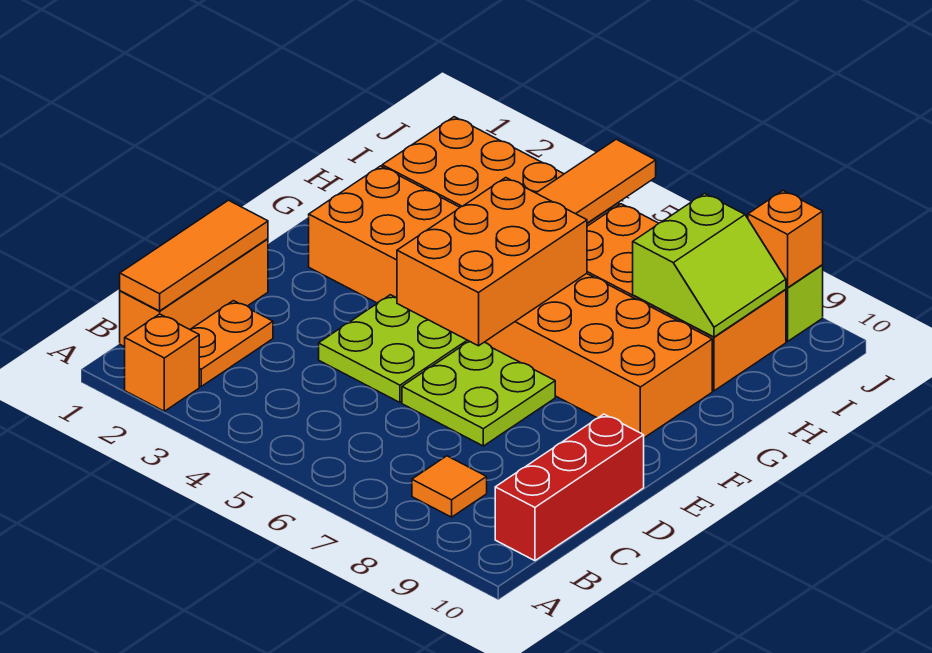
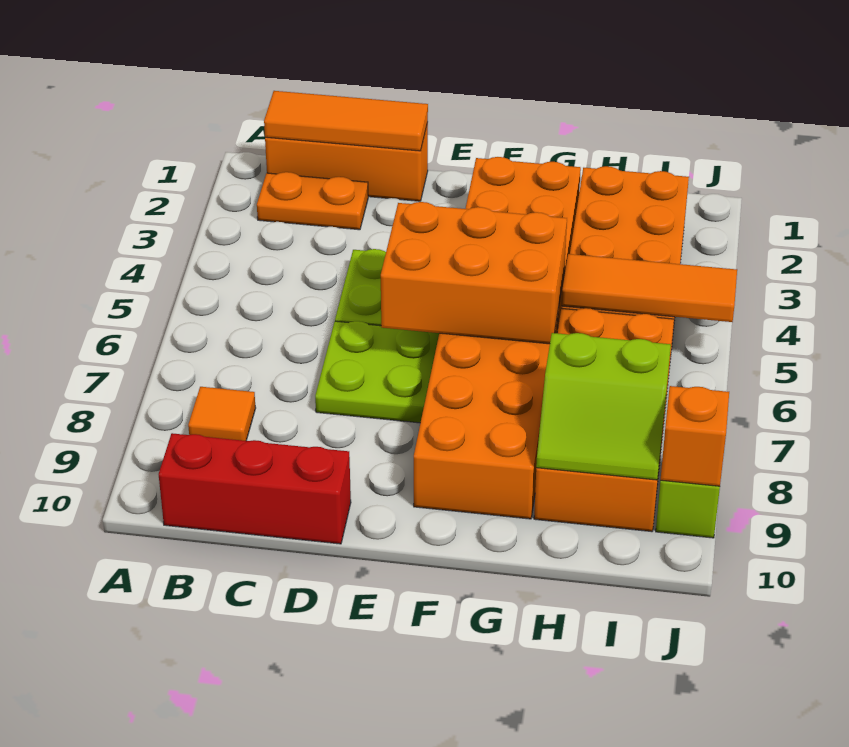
orange brick A2 level 1 -> none

